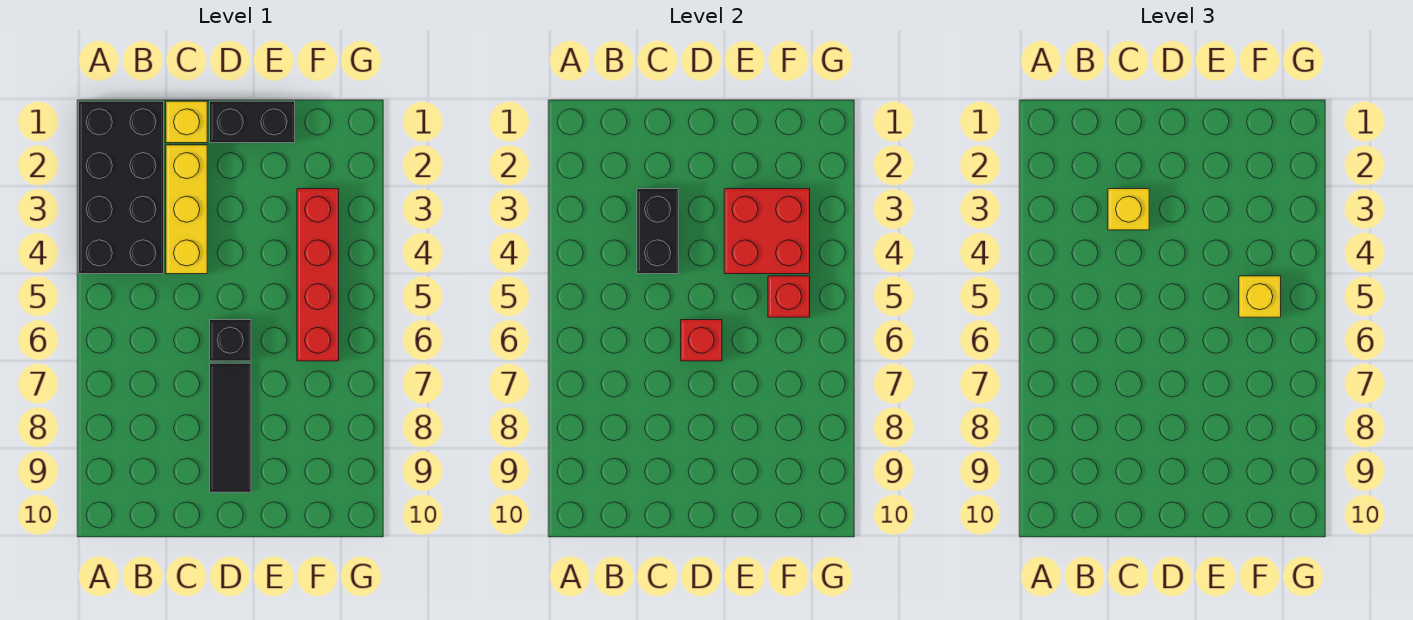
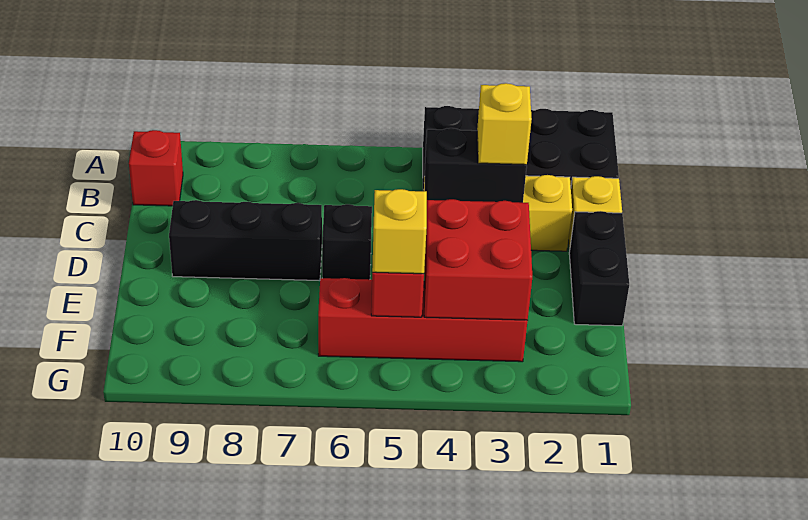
red brick D6 level 2 -> red brick B10 level 1
black tile D7:D9 level 1 -> black brick D7:D9 level 1

